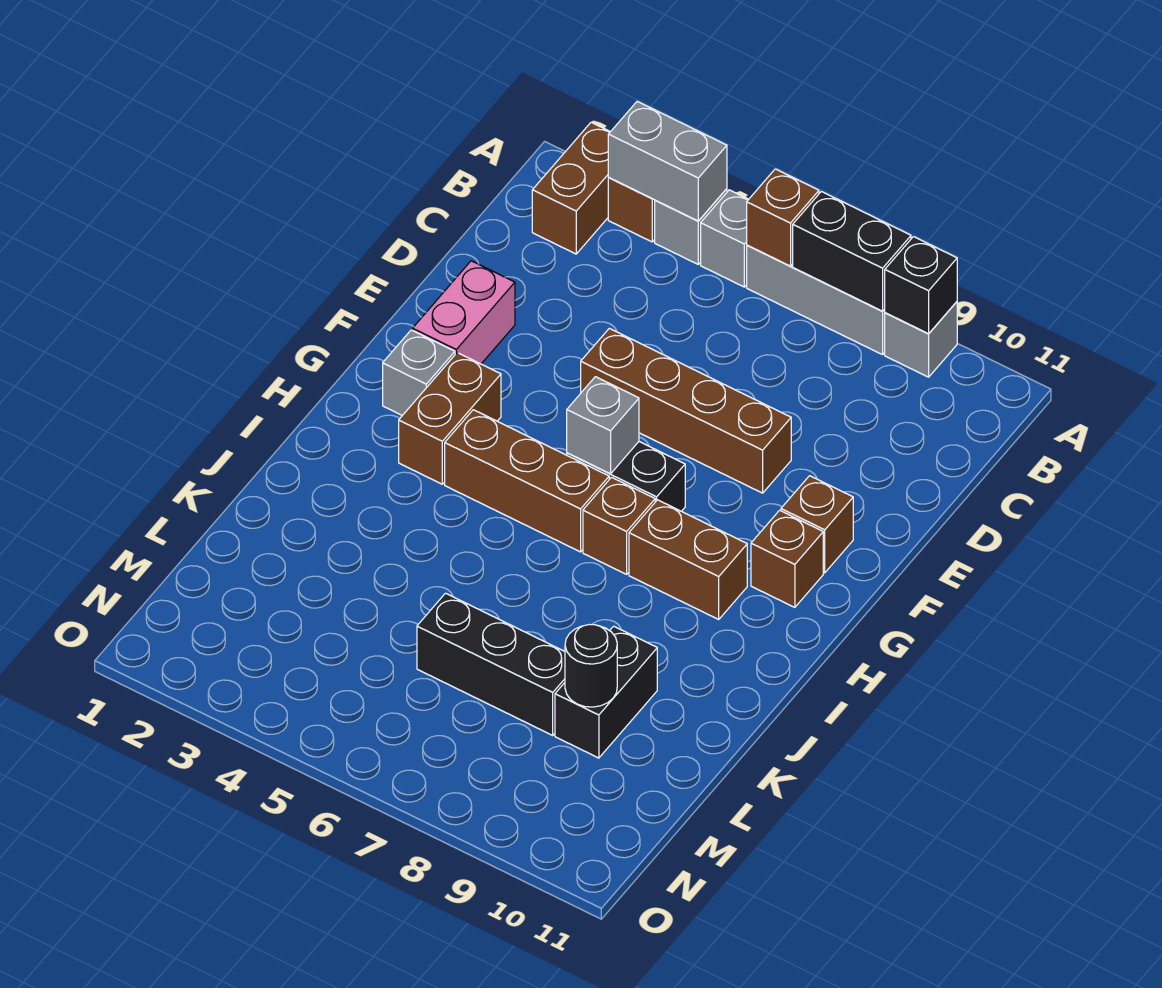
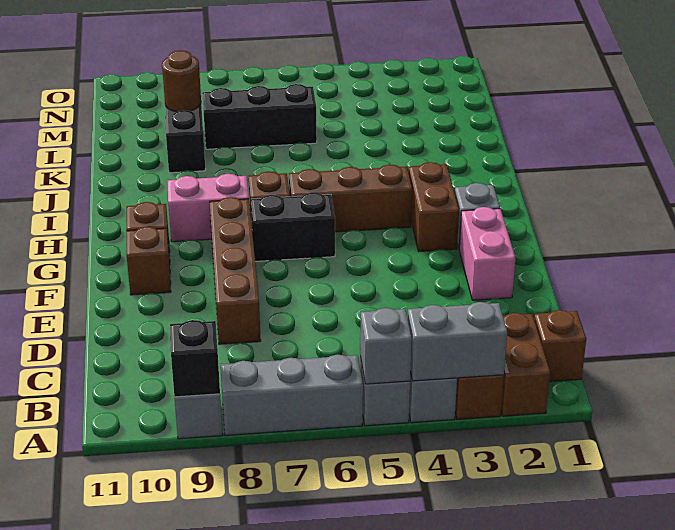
brown brick A6 level 2 -> brown brick B1 level 1
black brick A7:A8 level 2 -> none
brown brick E5:E8 level 1 -> brown brick D8:G8 level 1
grey brick G6 level 2 -> grey brick A5 level 2
brown brick H8:H9 level 1 -> pink brick H8:H9 level 1
black round brick L9 level 2 -> brown round brick L9 level 2

